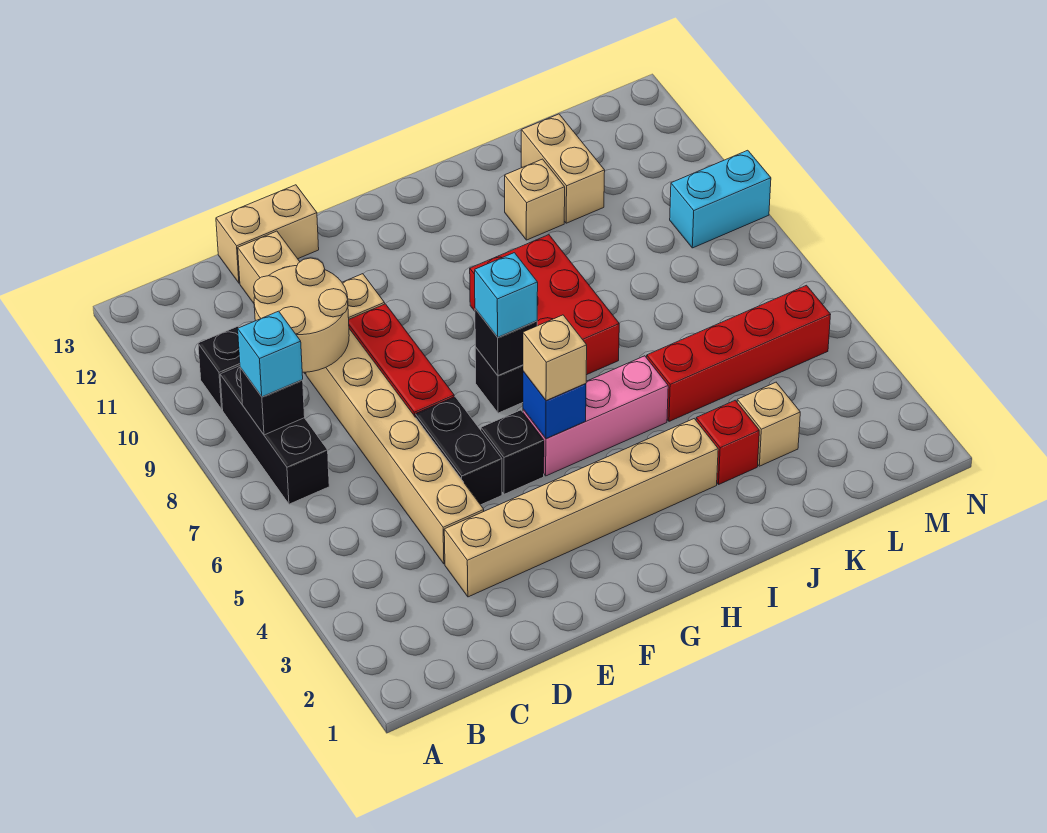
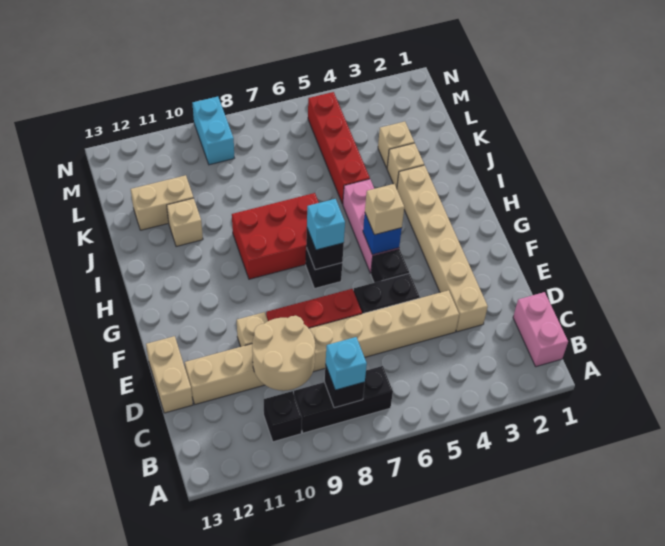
none -> pink brick B1:C1 level 1
red brick J3 level 1 -> tan brick J3 level 1

